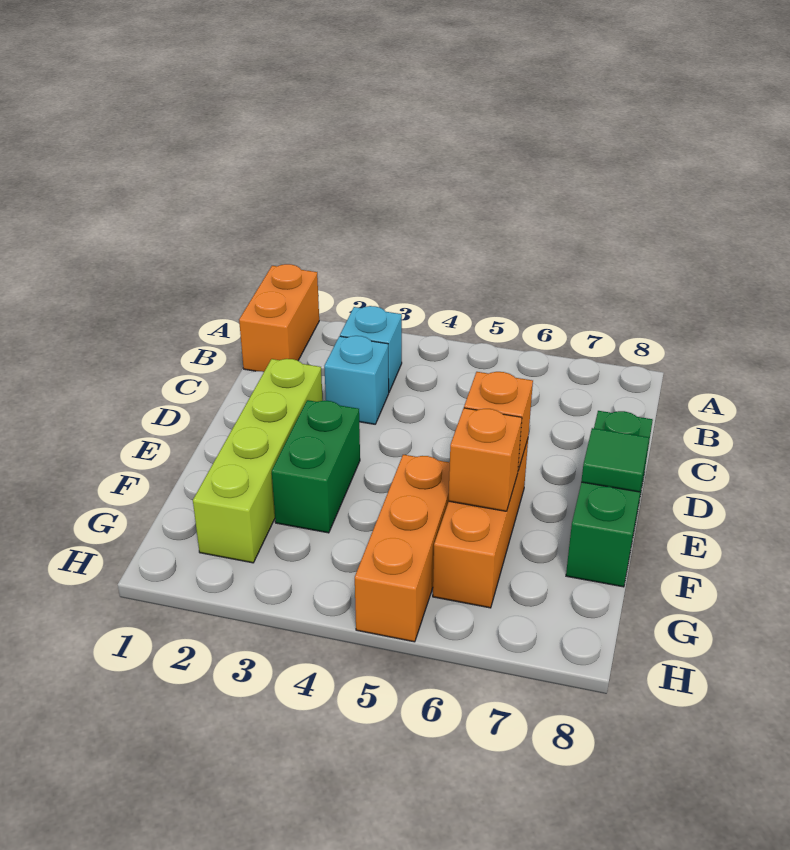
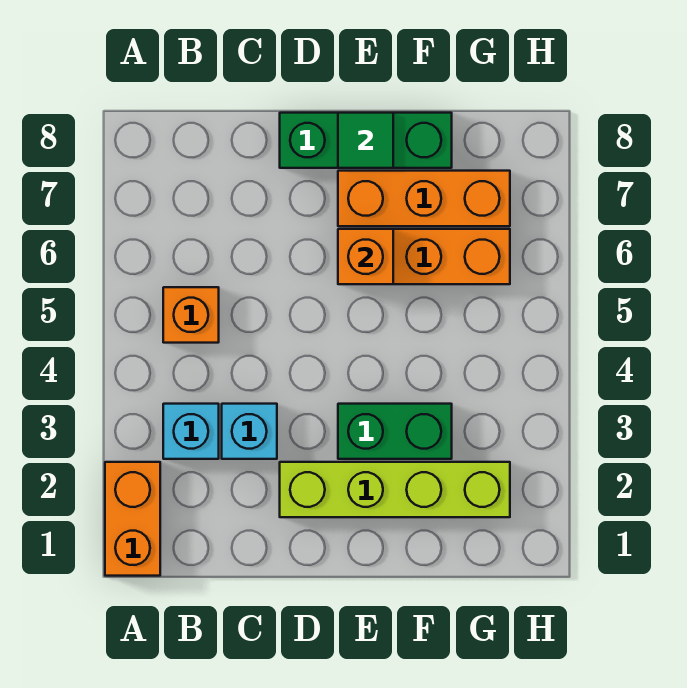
orange brick A1:B1 level 1 -> orange brick A1:A2 level 1
orange brick F5:H5 level 1 -> orange brick E7:G7 level 1
orange brick F6 level 2 -> orange brick B5 level 1

